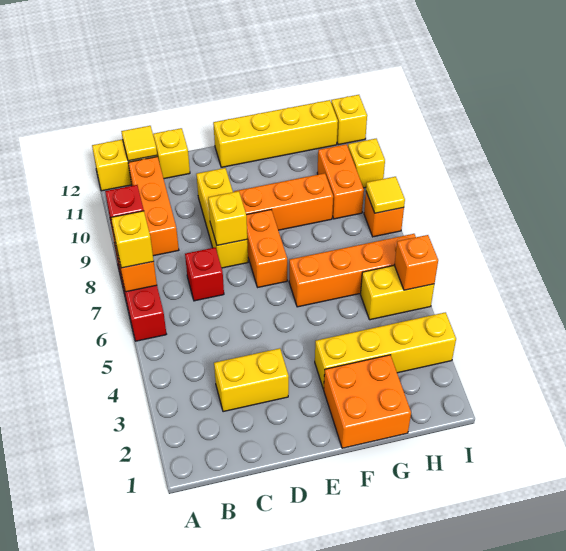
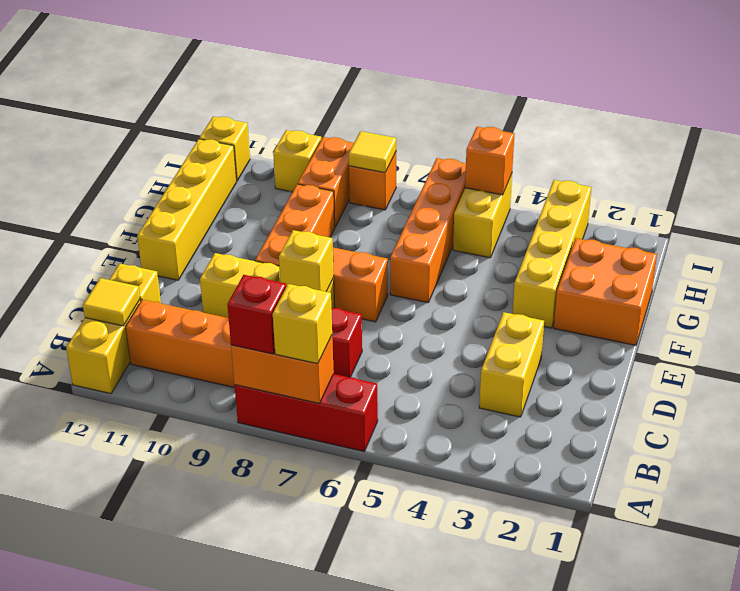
orange brick H9:H10 level 1 -> orange brick H9:I9 level 1

